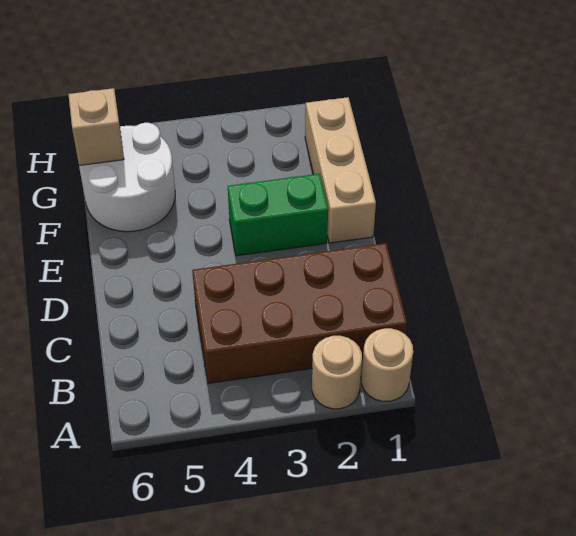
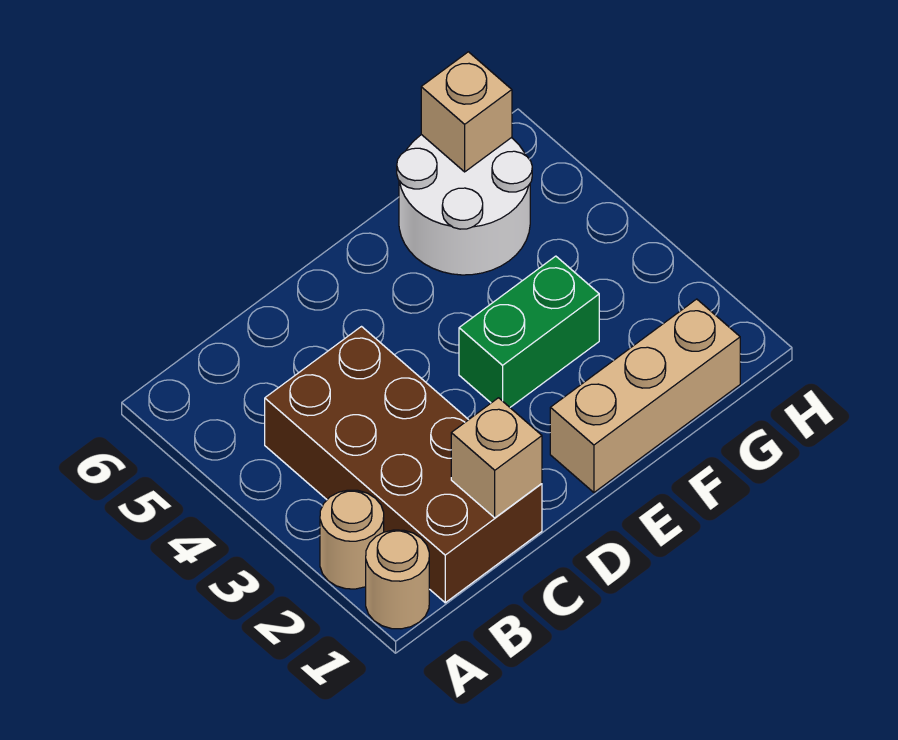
none -> tan brick C1 level 2
green brick E2:E3 level 1 -> green brick E3:F3 level 1

